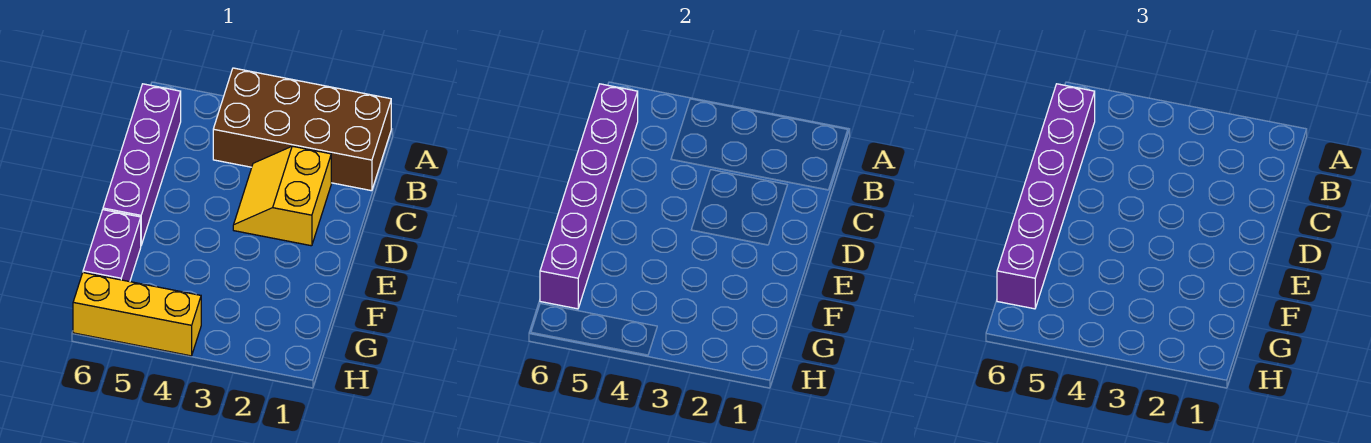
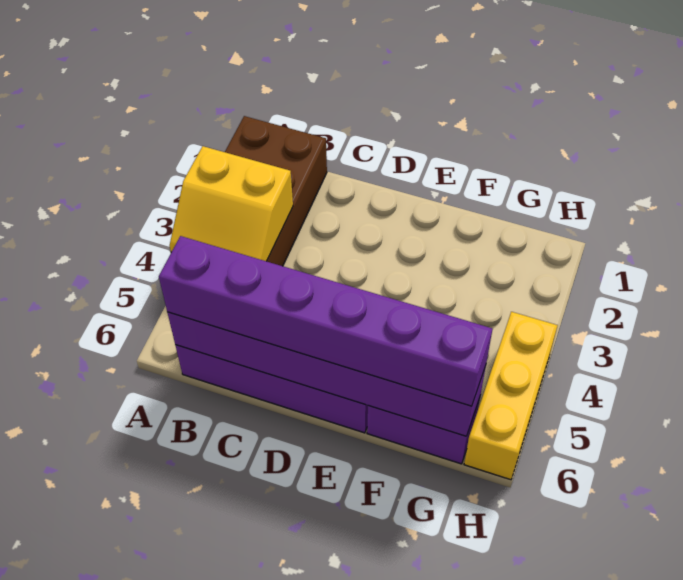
yellow slope C2:D3 level 1 top 2 -> yellow slope A3:B4 level 2 top 3

